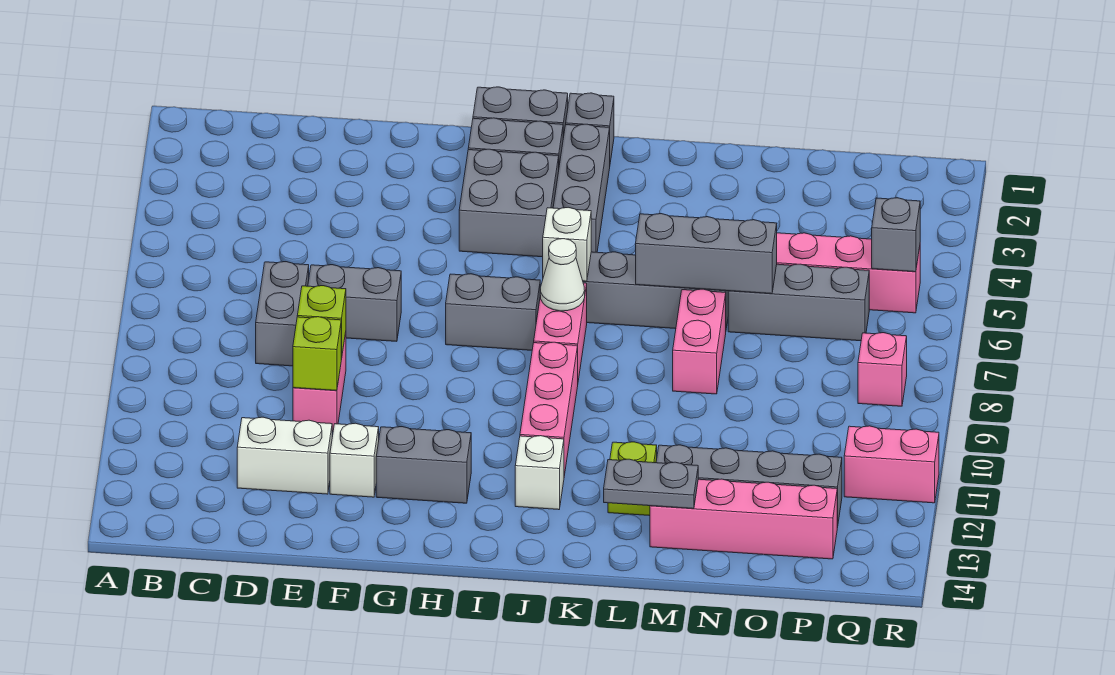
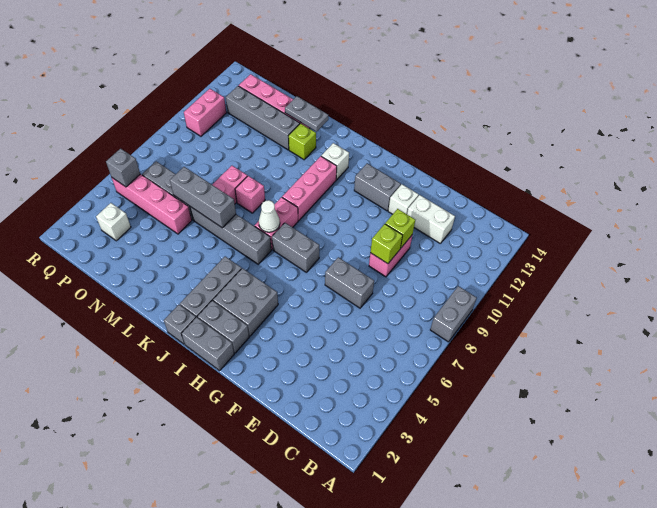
grey brick D7:D8 level 1 -> grey brick A8:A9 level 1
white brick J6 level 2 -> white brick P3 level 1
pink brick Q8 level 1 -> pink brick L8 level 1
pink brick Q11:R11 level 1 -> pink brick Q10:Q11 level 1

